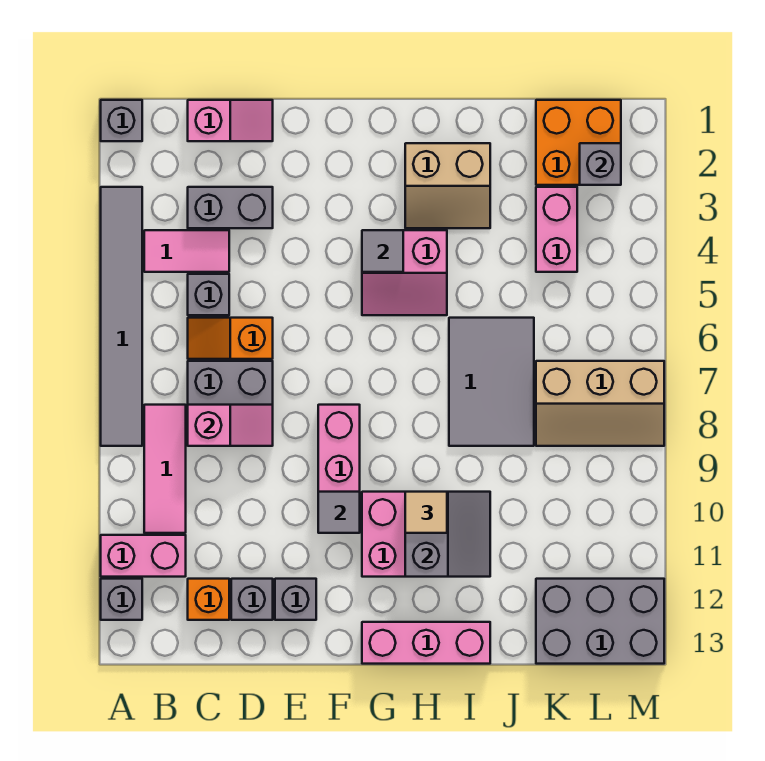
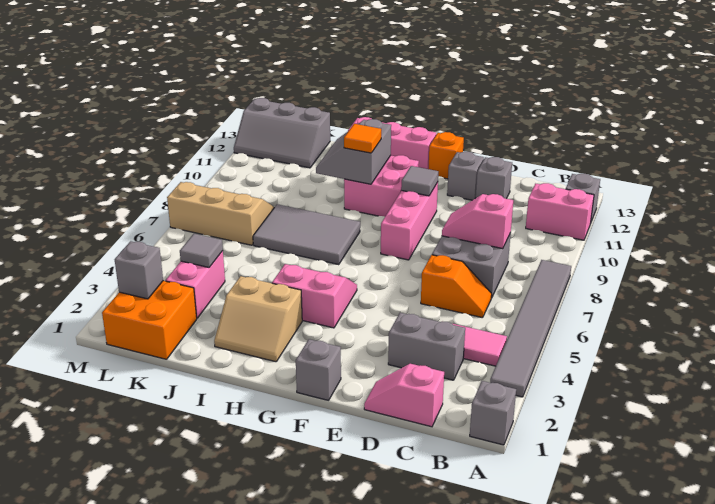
pink tile B8:B10 level 1 -> none
grey brick C5 level 1 -> grey brick F1 level 1
orange brick C12 level 1 -> orange brick F13 level 1
grey tile G4 level 2 -> grey tile K4 level 2
tan slope H2:I3 level 1 top 2 -> tan slope H2:I3 level 1 top 3
tan tile H10 level 3 -> orange tile H10 level 3
grey tile I6:J8 level 1 -> grey tile H7:J8 level 1
grey brick K12:M13 level 1 -> grey slope K12:M13 level 1 top 13

